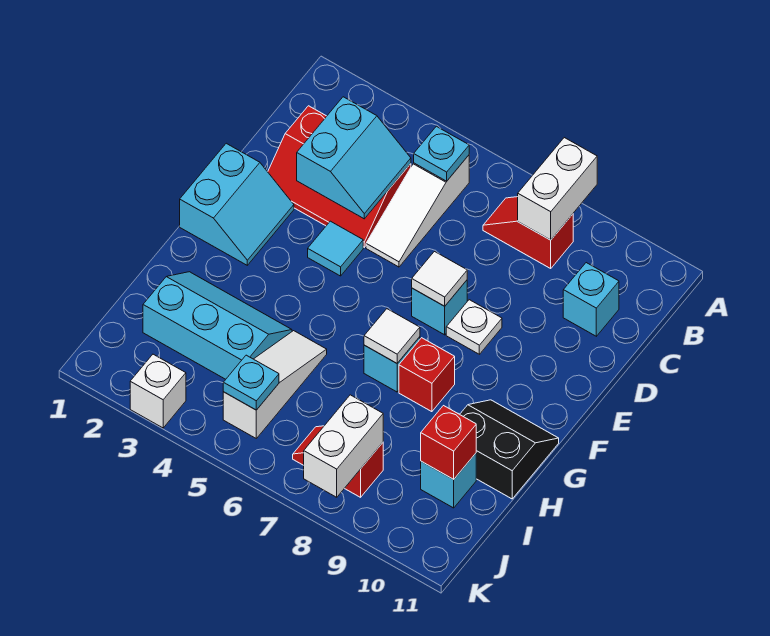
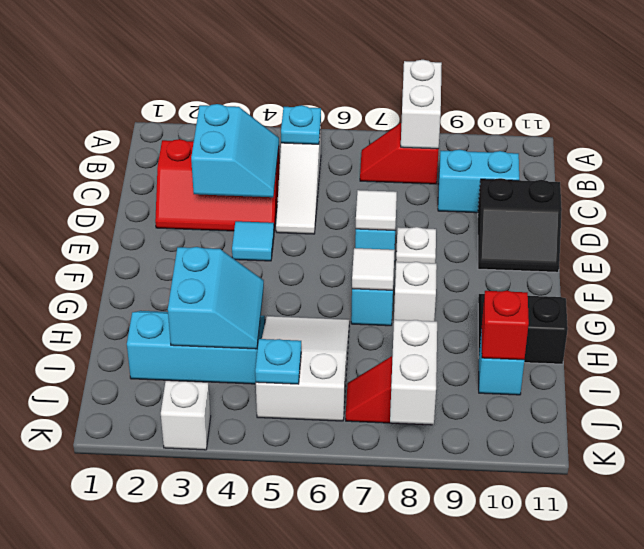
cyan brick C10 level 1 -> cyan brick C9:C10 level 1
none -> black slope D10:E11 level 1 top D
cyan slope E1:F2 level 1 top 1 -> cyan slope H3:I4 level 2 top 3
red brick G8 level 1 -> white brick G8 level 1
white slope H5:J5 level 1 top J -> white slope H5:J6 level 1 top J

